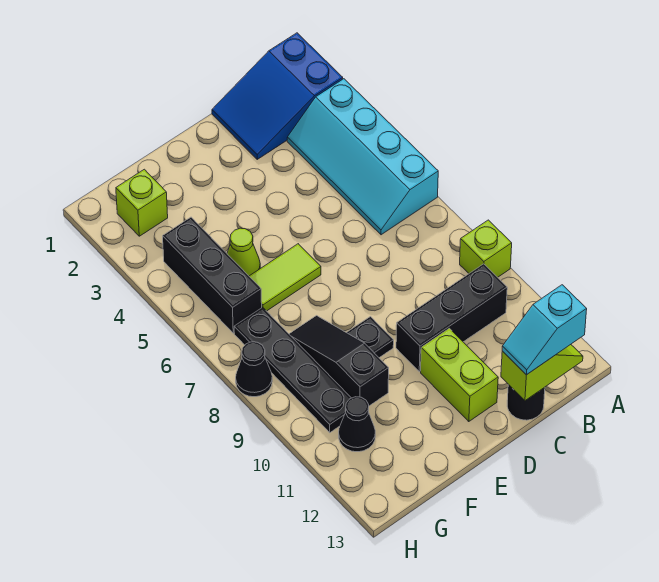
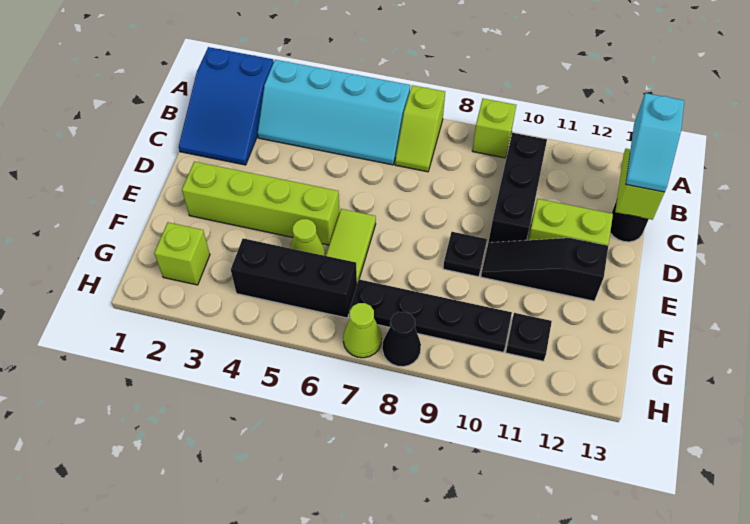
none -> lime slope A7:B7 level 1 top A
none -> lime brick E2:E5 level 1
black slope F8:F10 level 1 top 10 -> black slope E10:E12 level 1 top 12
black cone G11 level 1 -> black plate G11 level 1
none -> lime cone H7 level 1

